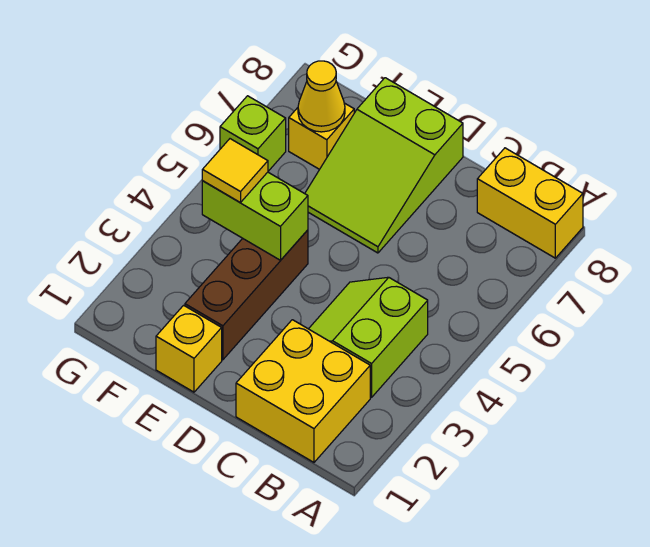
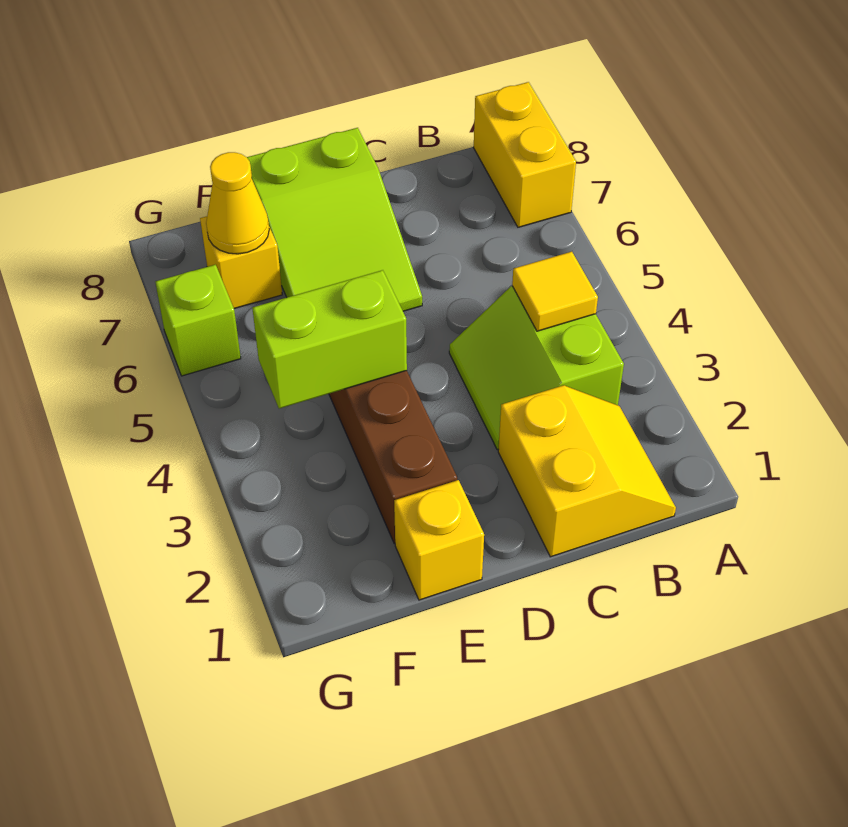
yellow brick A8:B8 level 1 -> yellow brick A7:A8 level 1
yellow brick B1:C2 level 1 -> yellow slope B1:C2 level 1 top C
yellow tile F4 level 3 -> yellow tile B4 level 2

